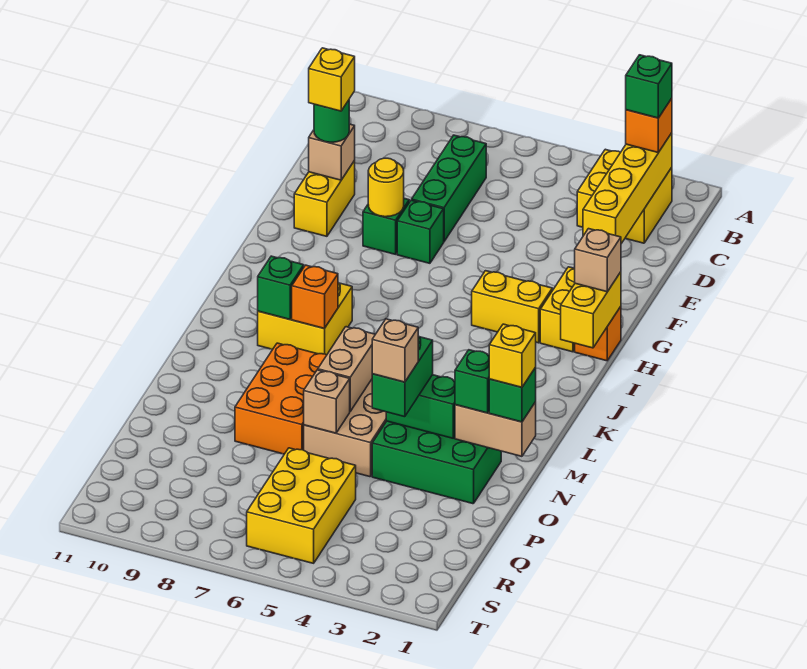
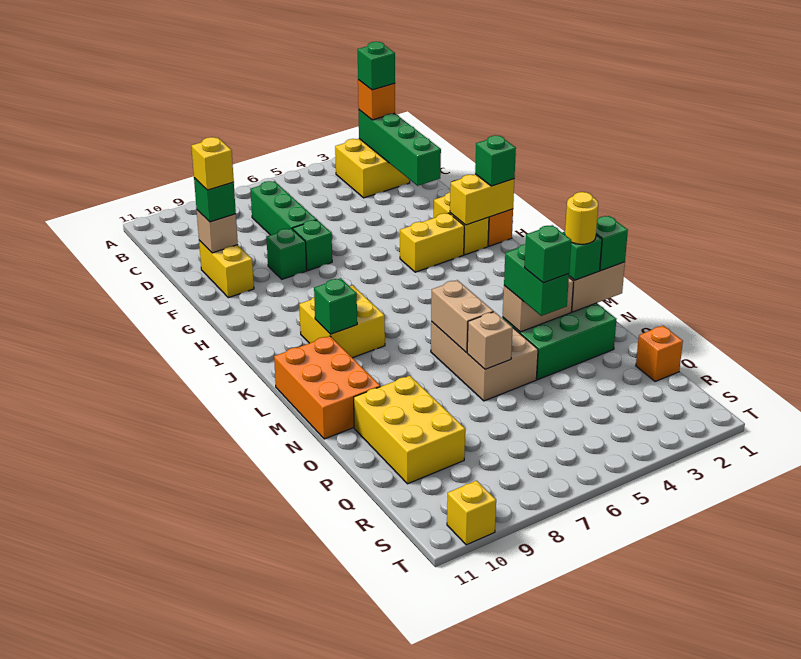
yellow brick B2:E2 level 2 -> green brick B2:E2 level 2
green round brick E10 level 3 -> green brick E10 level 3
yellow round brick F8 level 2 -> yellow round brick N2 level 4
yellow brick H1:I1 level 2 -> yellow brick H1:H2 level 2
tan brick H1 level 3 -> green brick H1 level 3
orange brick K8 level 2 -> orange brick Q1 level 1
orange brick M7:O8 level 1 -> orange brick L10:N11 level 1
yellow brick N1 level 4 -> yellow brick T10 level 1
green brick N3:N4 level 2 -> tan brick N3:N4 level 2
tan brick O4 level 4 -> green brick O4 level 4
yellow brick Q5:S6 level 1 -> yellow brick O9:Q10 level 1

